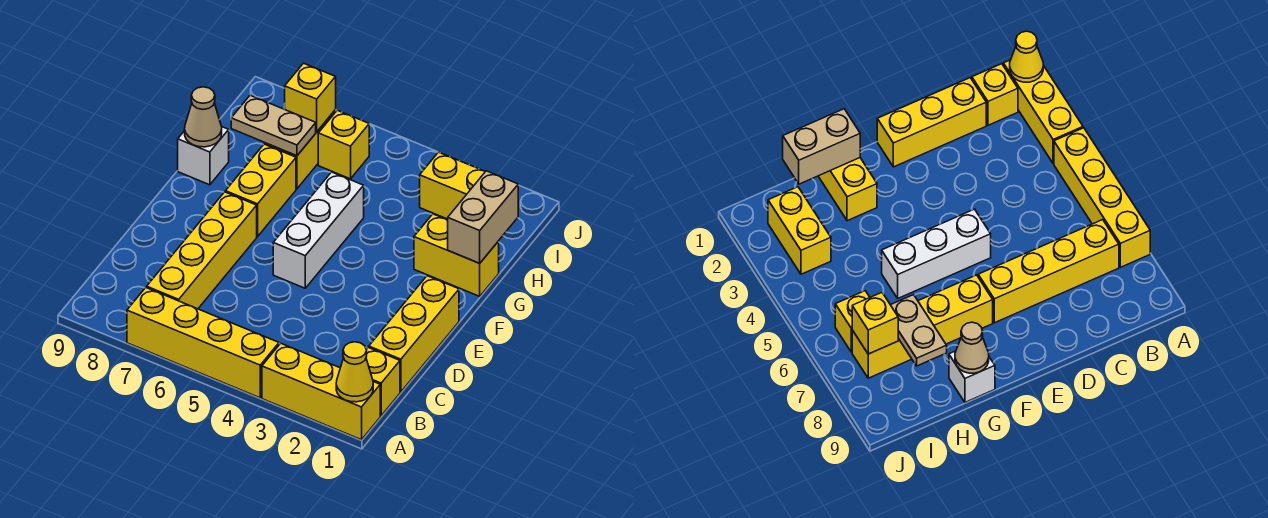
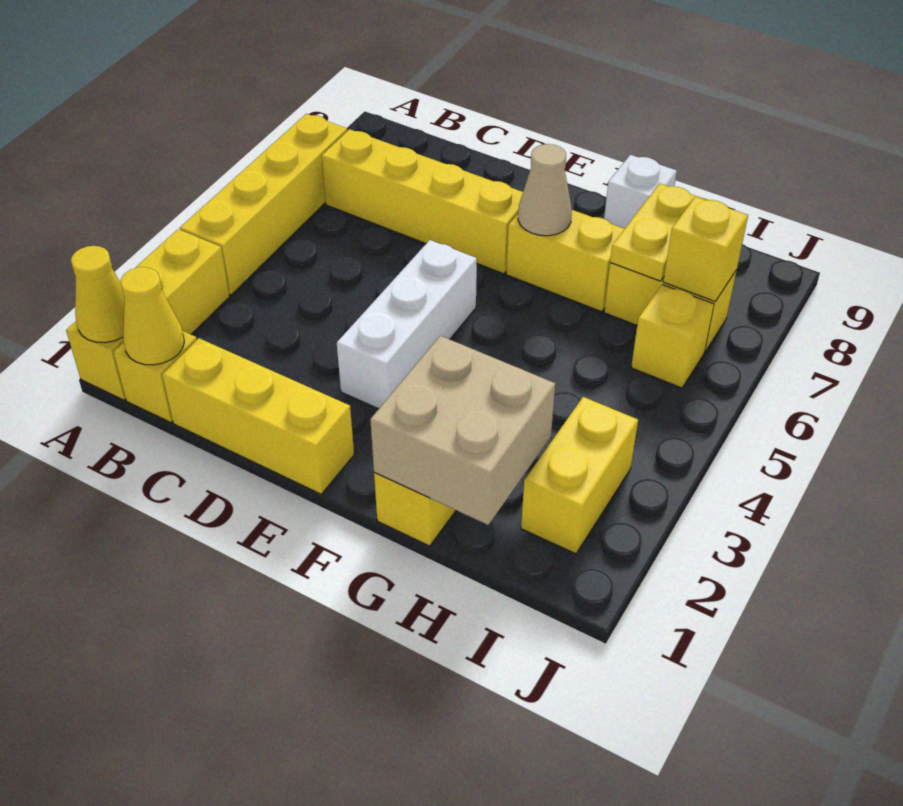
none -> yellow cone B1 level 2
white brick E5:G5 level 1 -> white brick E3:E5 level 1
tan brick G1:H1 level 2 -> tan brick G1:H2 level 2
tan cone G9 level 2 -> tan cone F7 level 2
tan plate H7:H8 level 2 -> yellow plate H7:H8 level 2

